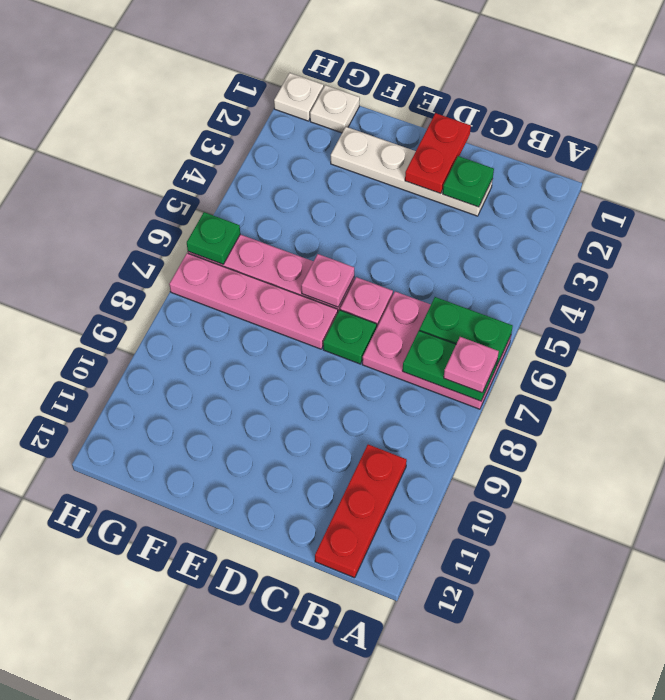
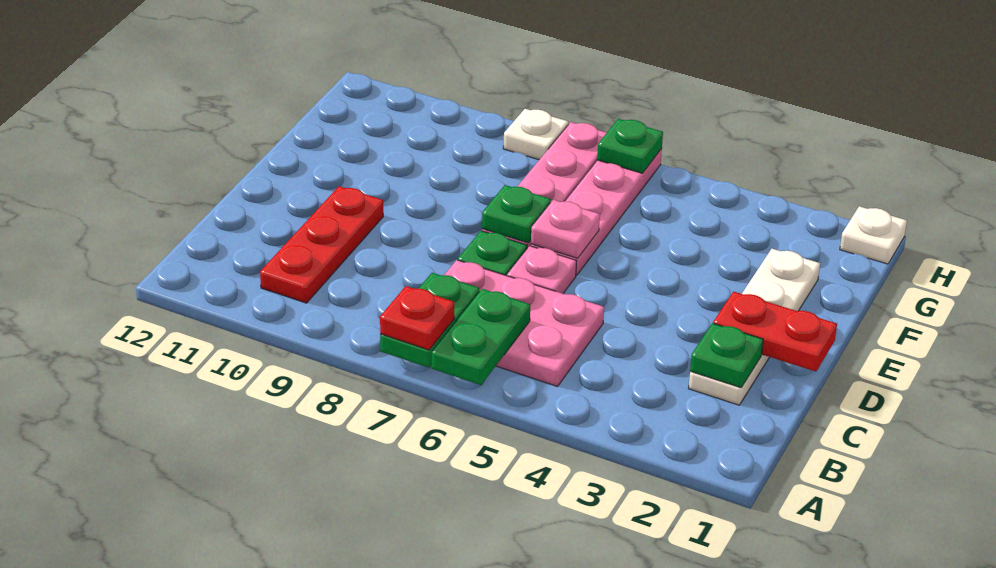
pink plate A6:C7 level 1 -> pink plate B5:C7 level 1
pink plate A7 level 3 -> red plate A7 level 3
red plate B10:B12 level 1 -> red plate B10:D10 level 1
none -> green plate E7 level 2
white plate G1 level 1 -> white plate H8 level 1

